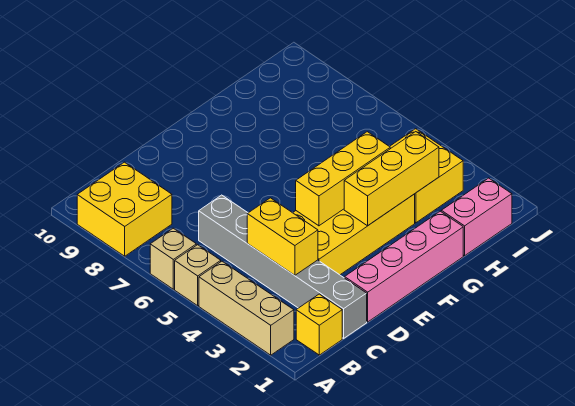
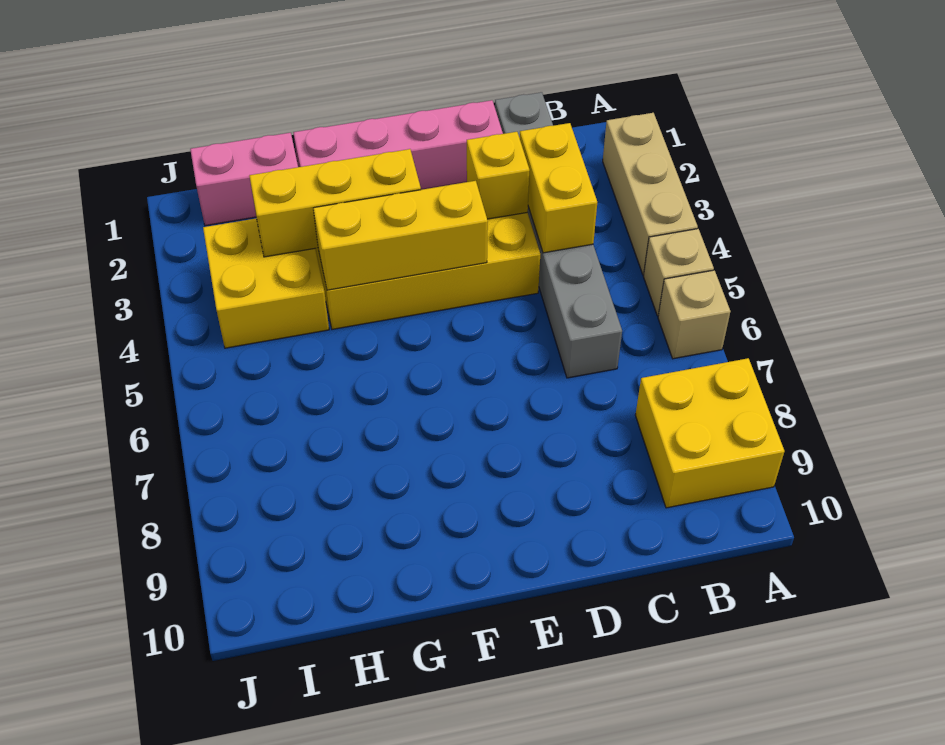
yellow brick B1 level 1 -> yellow brick D3 level 2

